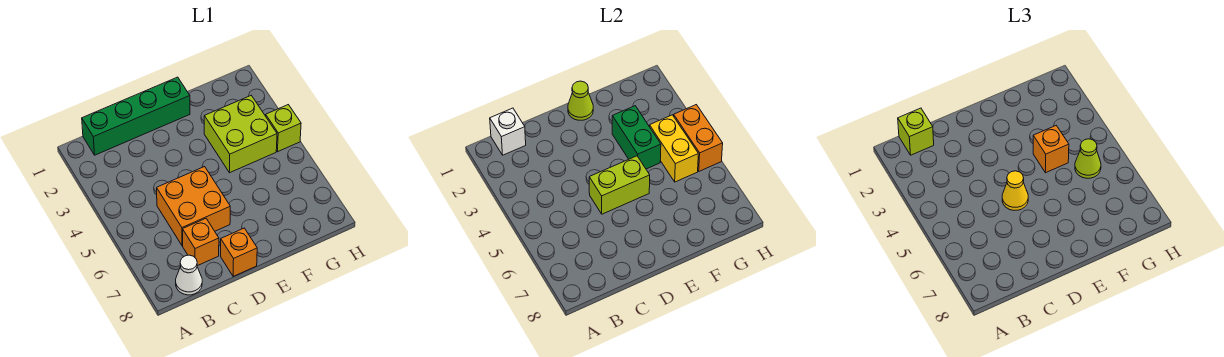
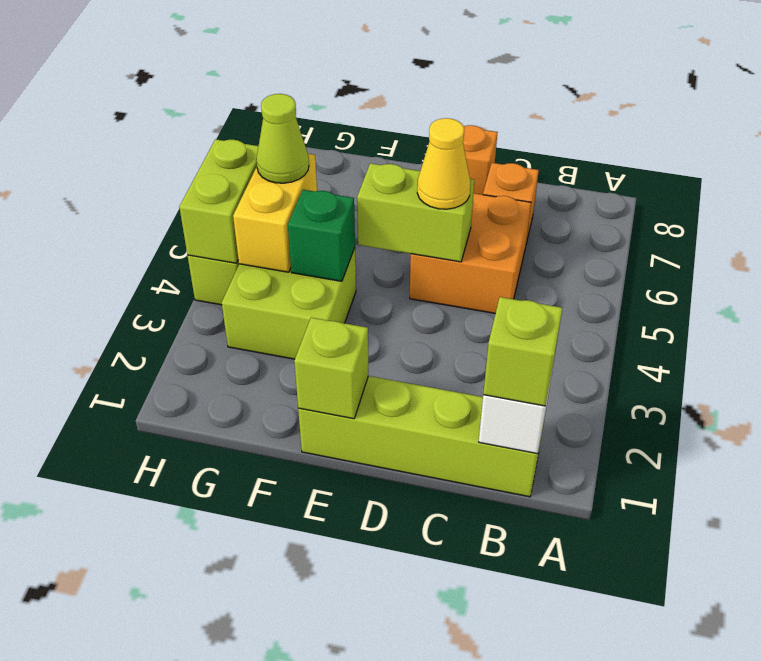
green brick B1:E1 level 1 -> lime brick B1:E1 level 1
white cone B8 level 1 -> none
lime cone E1 level 2 -> lime brick E1 level 2
green brick F3:F4 level 2 -> green brick F4 level 2
orange brick F4 level 3 -> none
orange brick H4:H5 level 2 -> lime brick H4:H5 level 2

